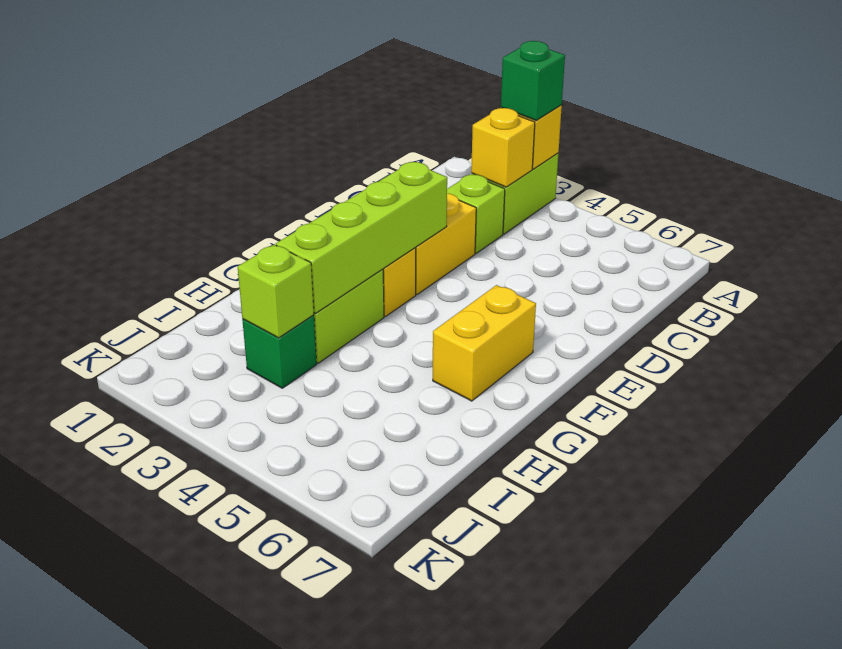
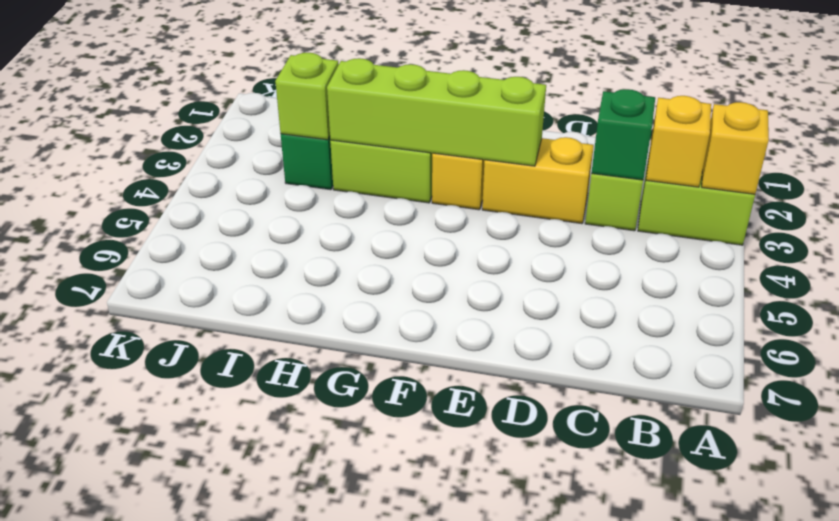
green brick A3 level 3 -> green brick C3 level 2
yellow brick F6:G6 level 1 -> none

